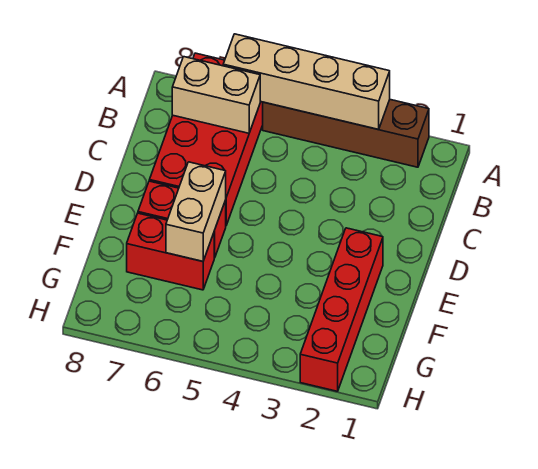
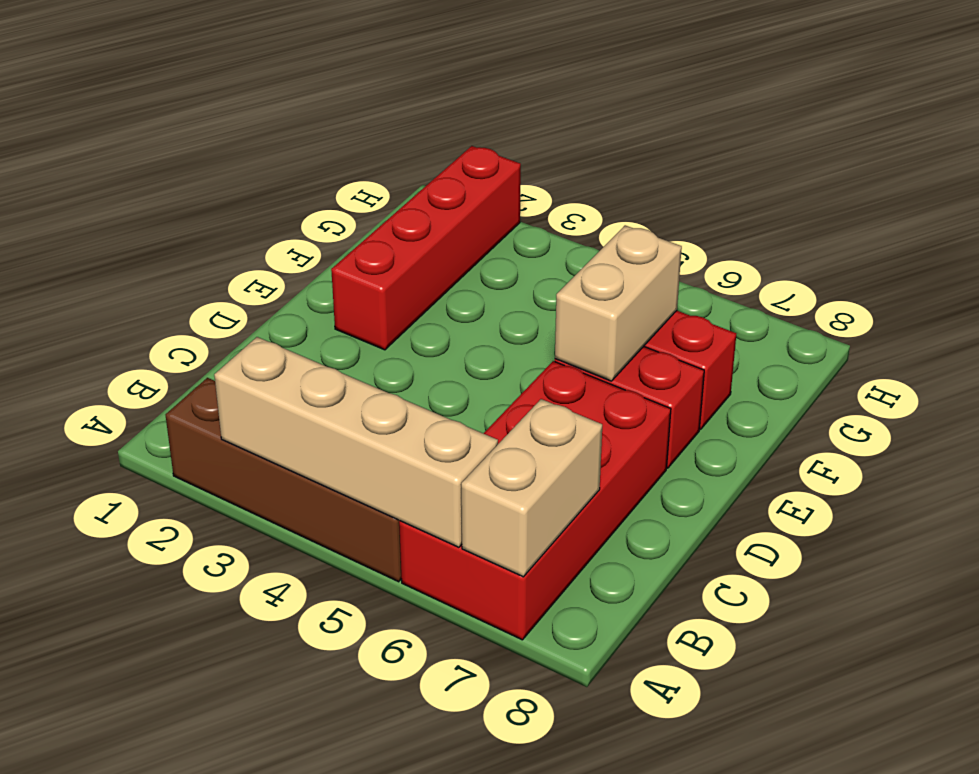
tan brick B6:B7 level 2 -> tan brick A7:B7 level 2

